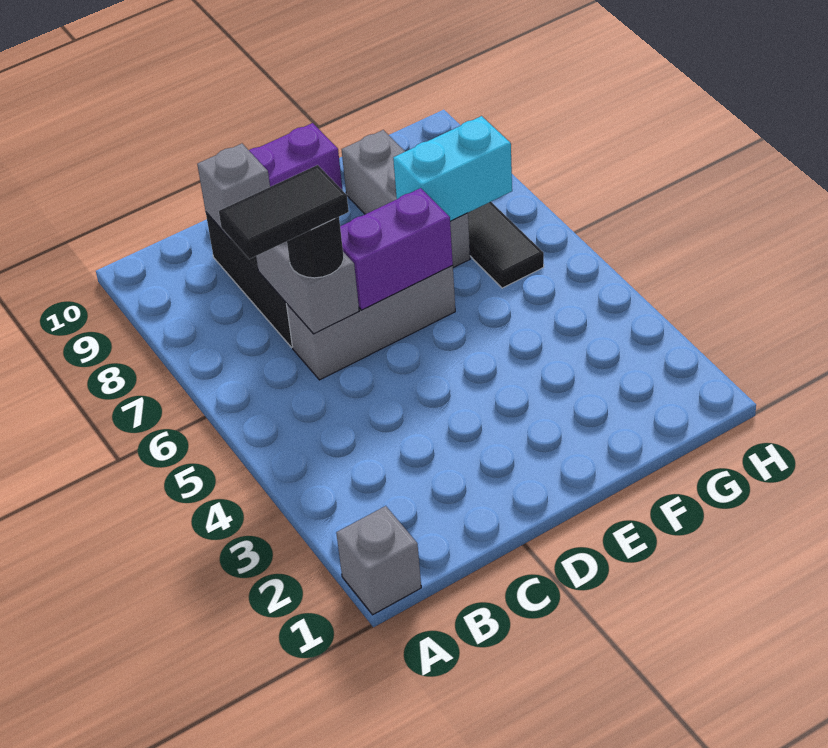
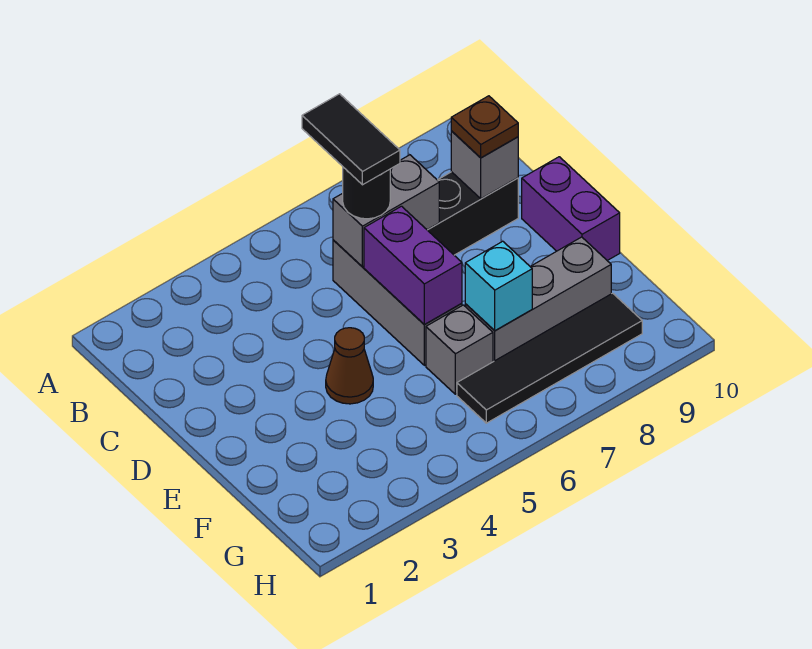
grey brick A1 level 1 -> grey brick F6 level 1
none -> brown plate C9 level 3
none -> brown cone E4 level 1
cyan brick F7:G7 level 2 -> cyan brick F7 level 2

